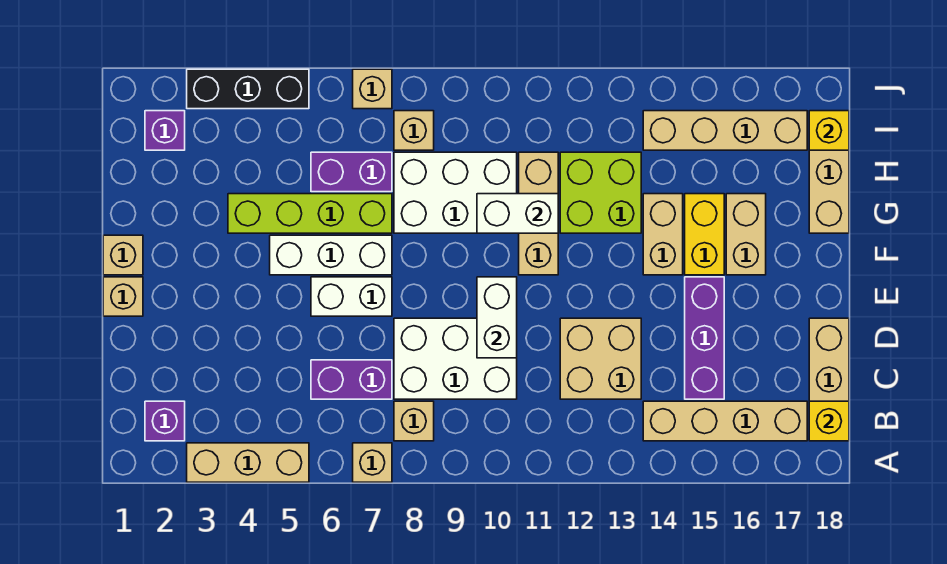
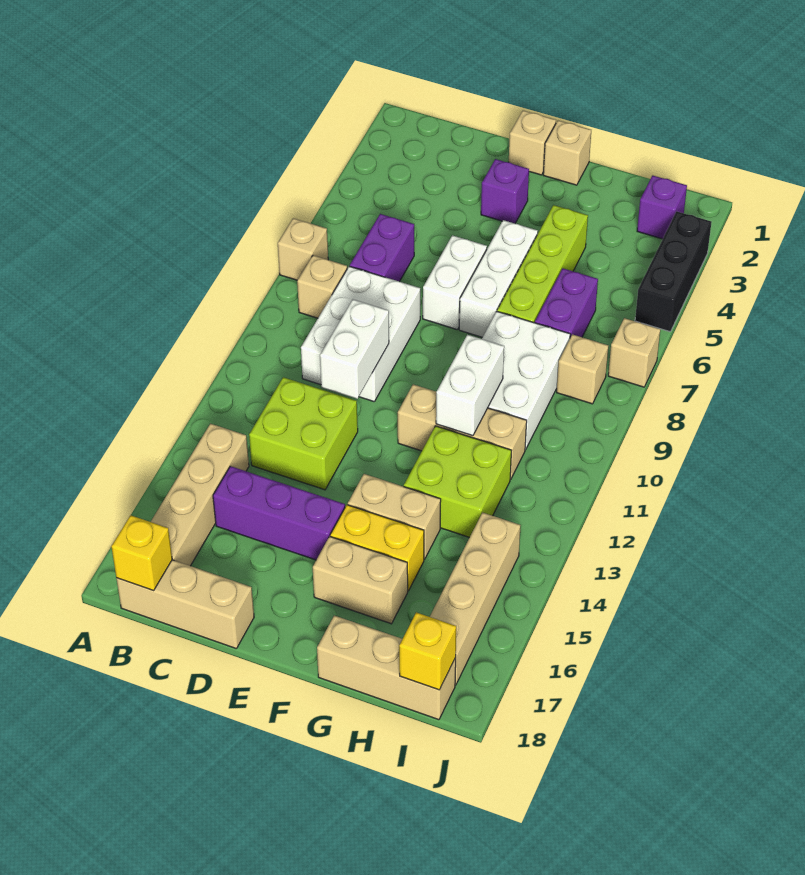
tan brick A3:A5 level 1 -> none
purple brick B2 level 1 -> purple brick E3 level 1
tan brick C12:D13 level 1 -> lime brick C12:D13 level 1
white brick D10:E10 level 2 -> white brick D10:D11 level 2

